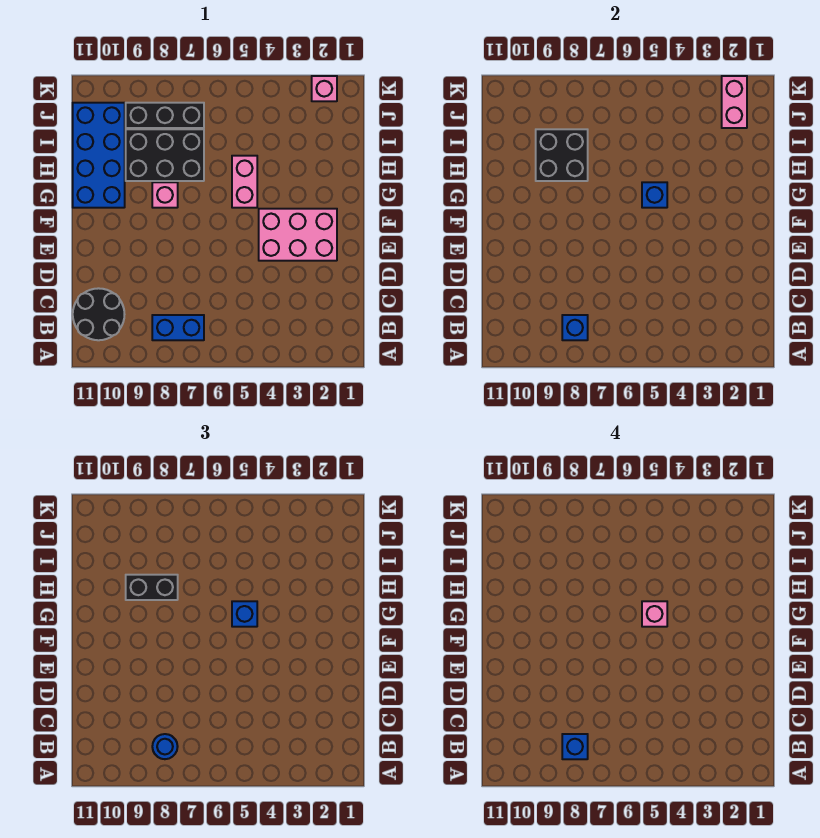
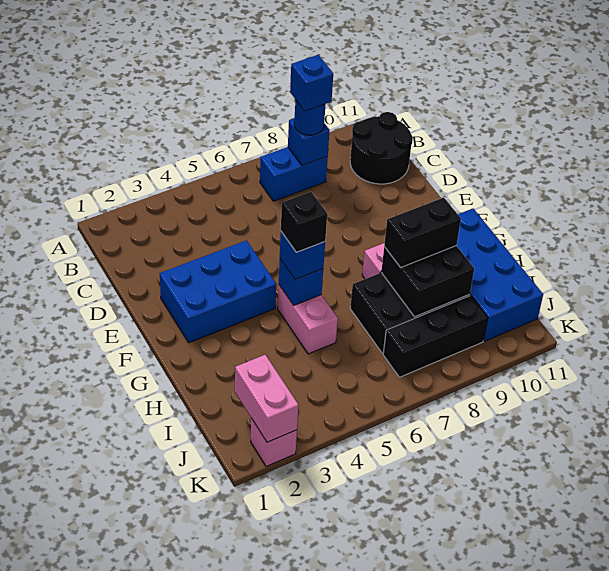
pink brick E2:F4 level 1 -> blue brick E2:F4 level 1
pink brick G5 level 4 -> black brick G5 level 4

